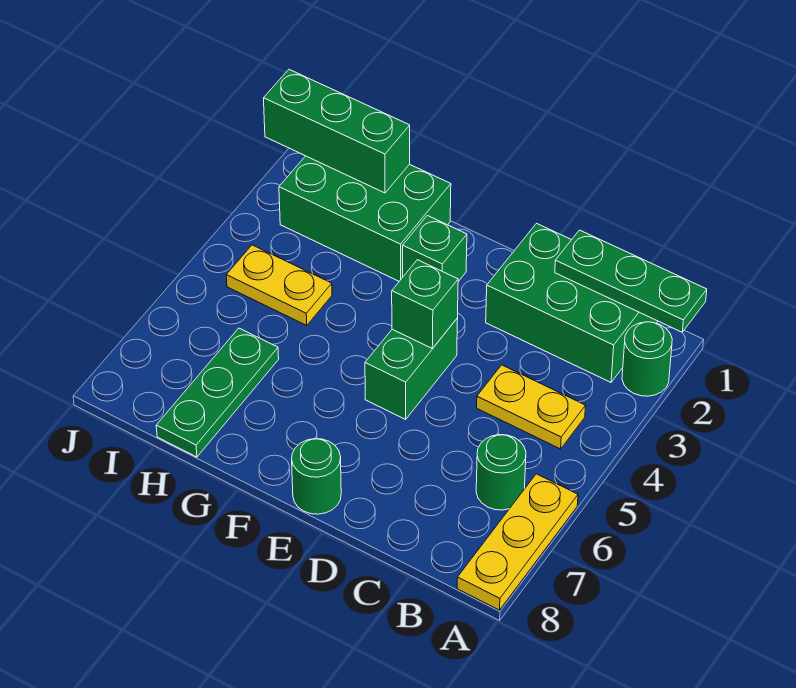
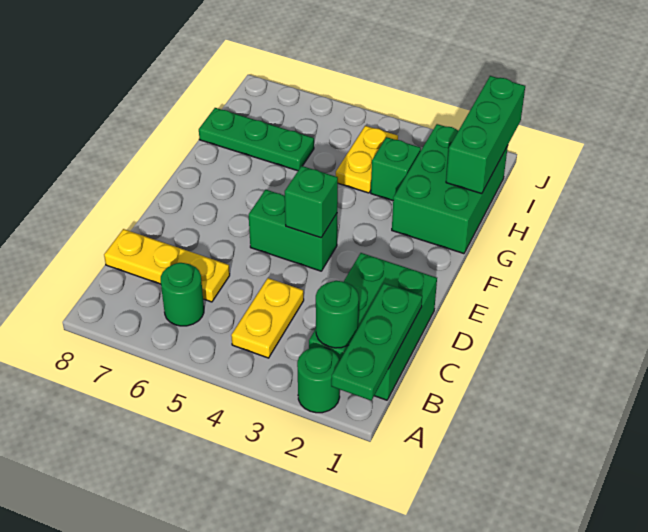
yellow plate A6:A8 level 1 -> yellow plate C6:C8 level 1
green round brick E8 level 1 -> green round brick B2 level 2
green brick F2 level 1 -> green brick H3 level 1

